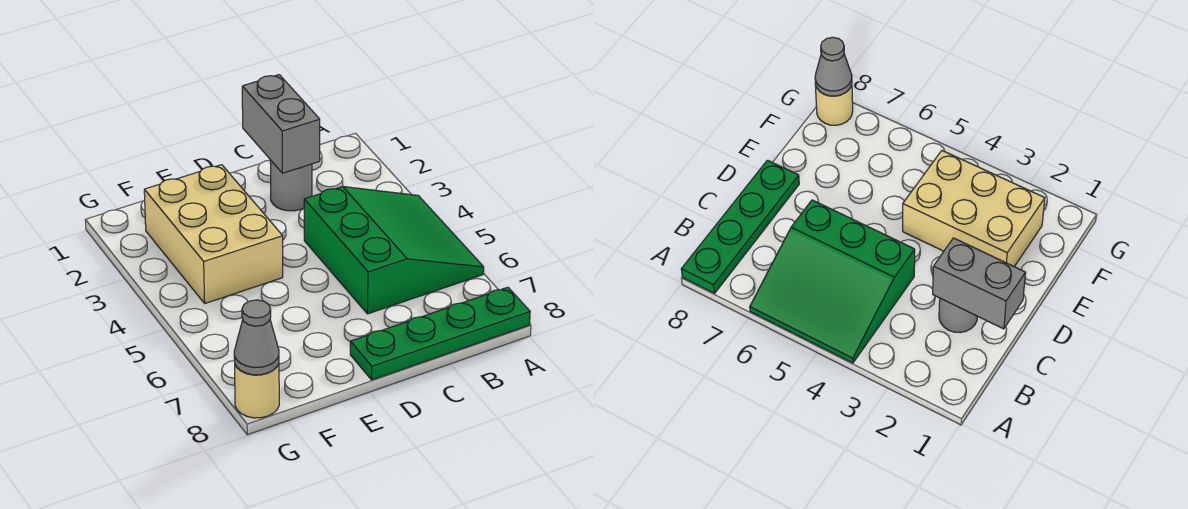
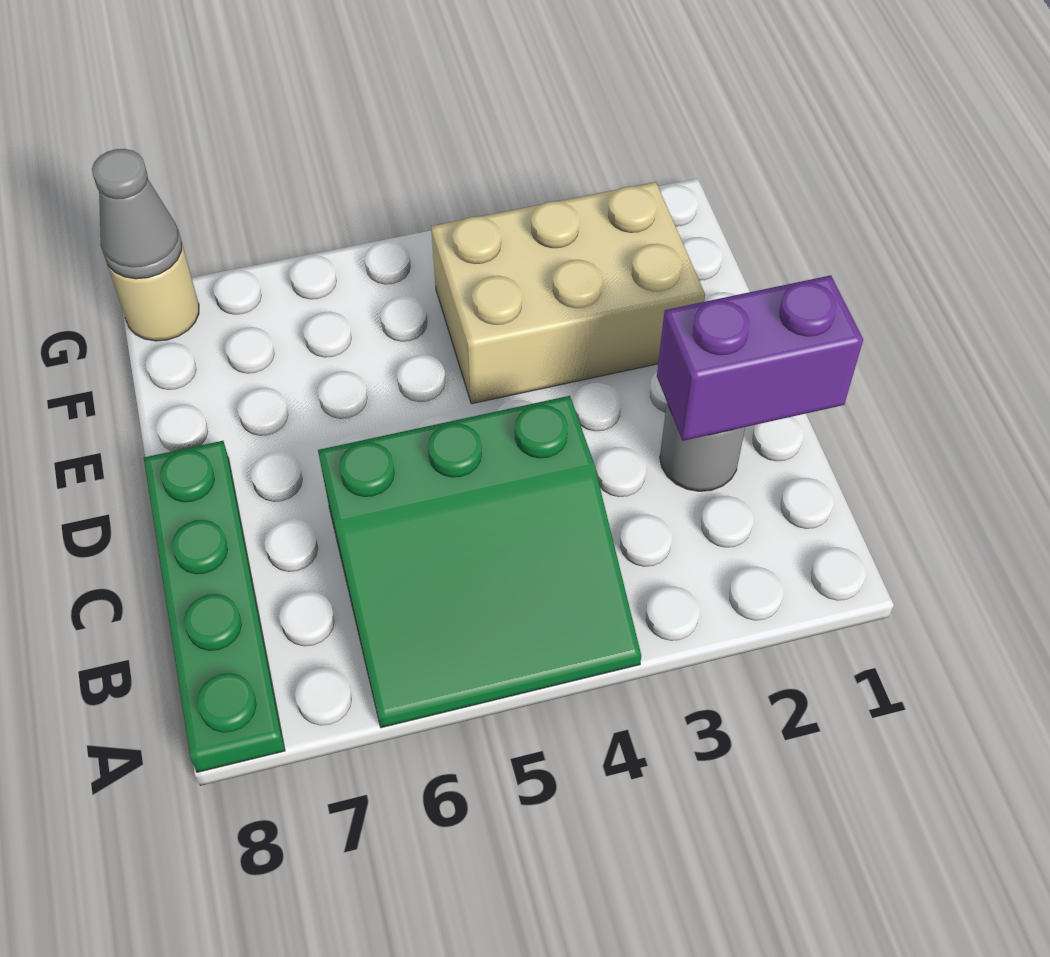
grey brick C1:C2 level 2 -> purple brick C1:C2 level 2

